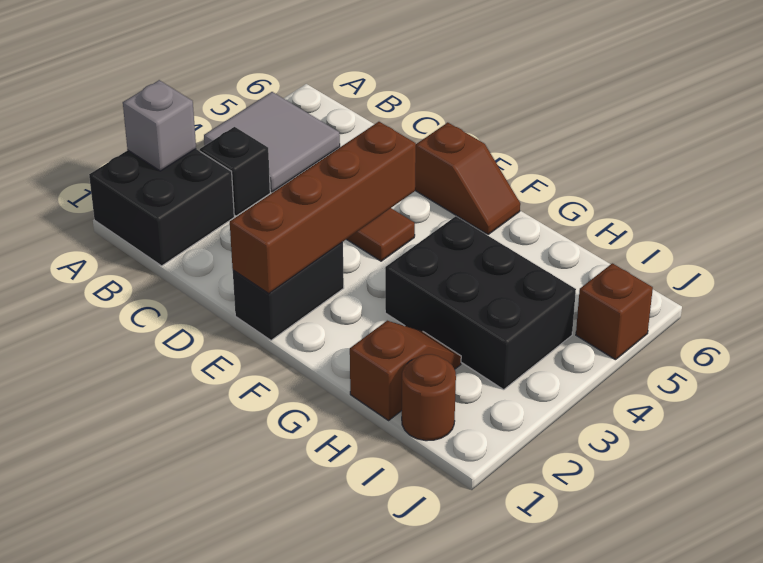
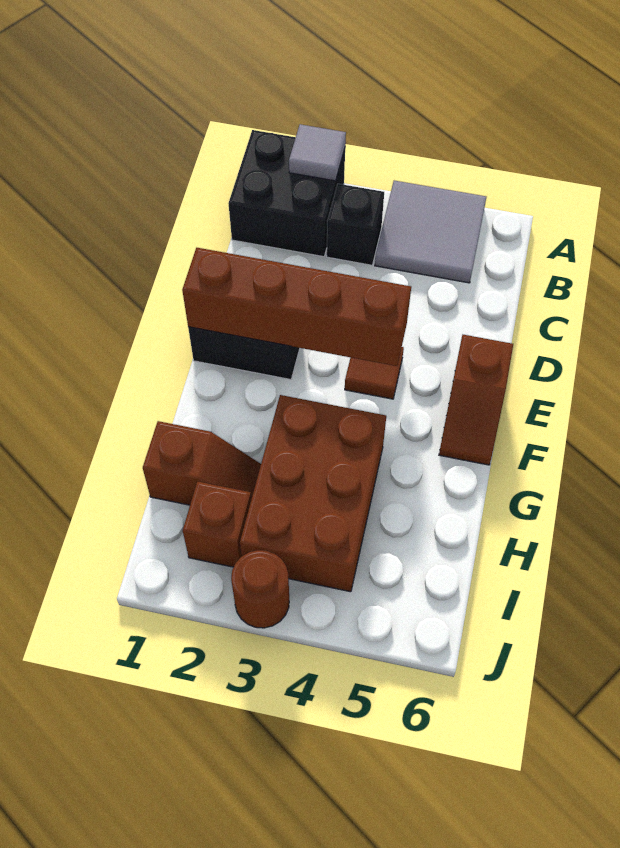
grey brick A2 level 2 -> grey tile A2 level 2
black brick G3:I4 level 1 -> brown brick G3:I4 level 1
brown round brick I1 level 1 -> brown round brick J3 level 1
brown brick J5 level 1 -> brown brick I2 level 1

